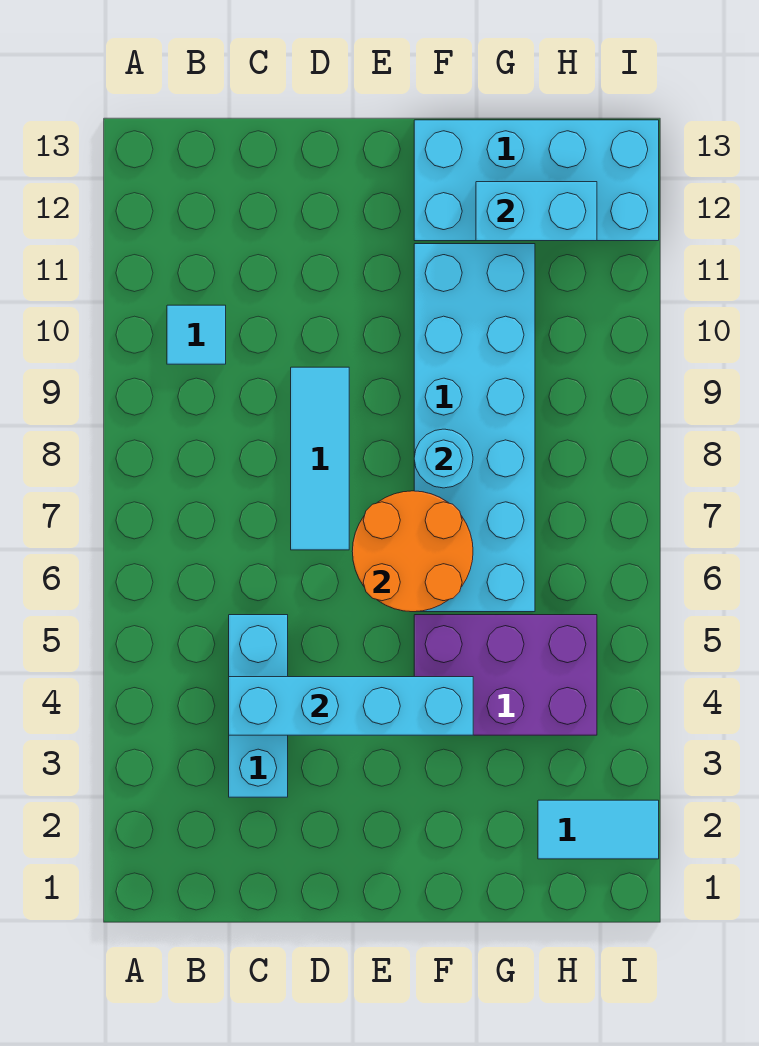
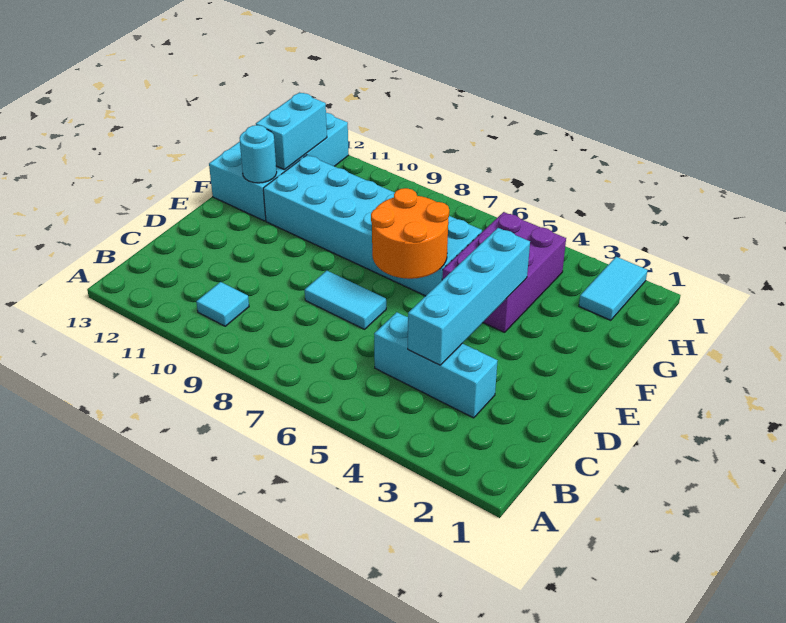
cyan tile D7:D9 level 1 -> cyan tile D7:D8 level 1
cyan round brick F8 level 2 -> cyan round brick F12 level 2

